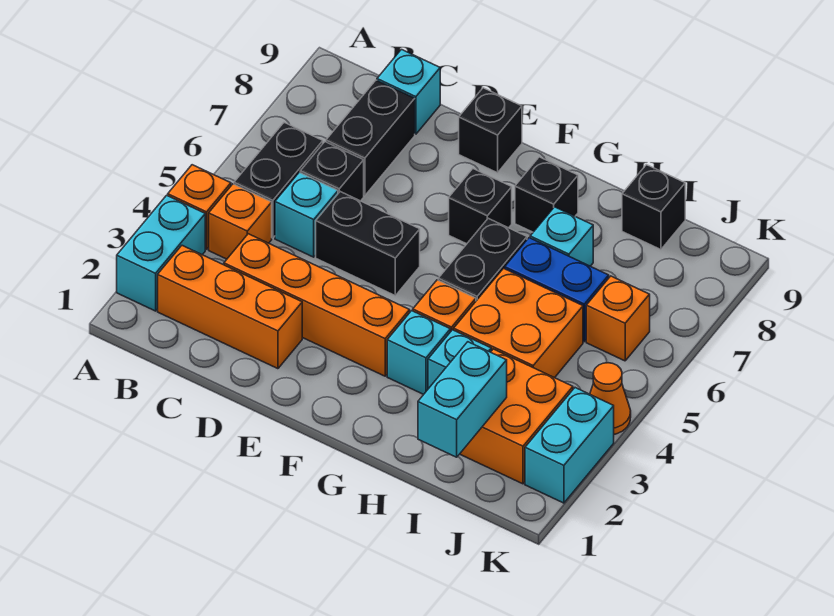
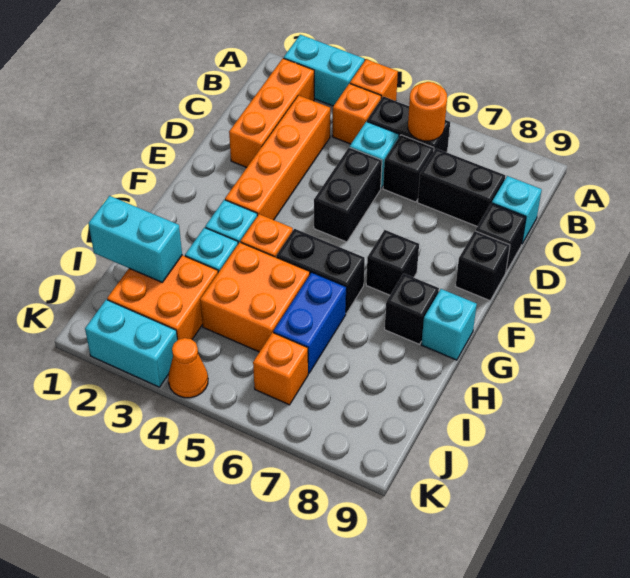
none -> orange round brick B6 level 2
cyan brick H7 level 1 -> cyan brick G9 level 1
black brick I9 level 1 -> black brick D9 level 1

